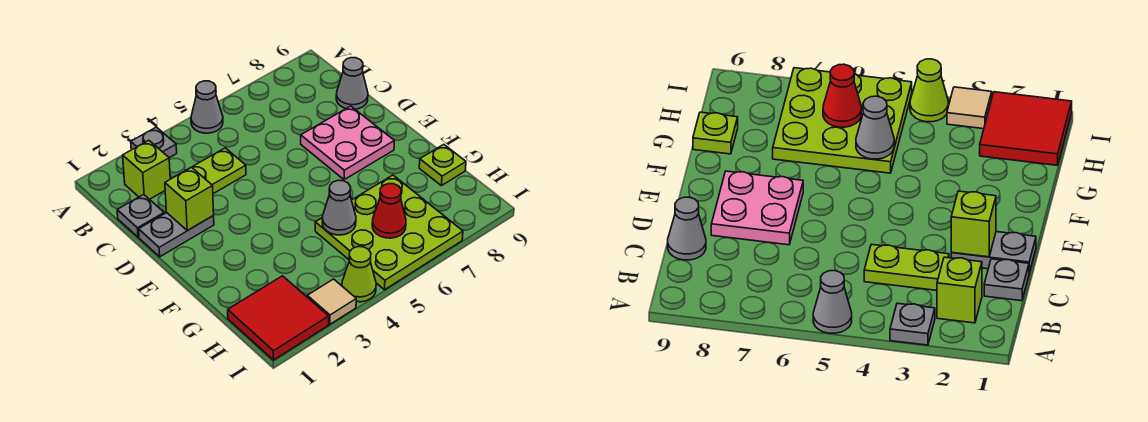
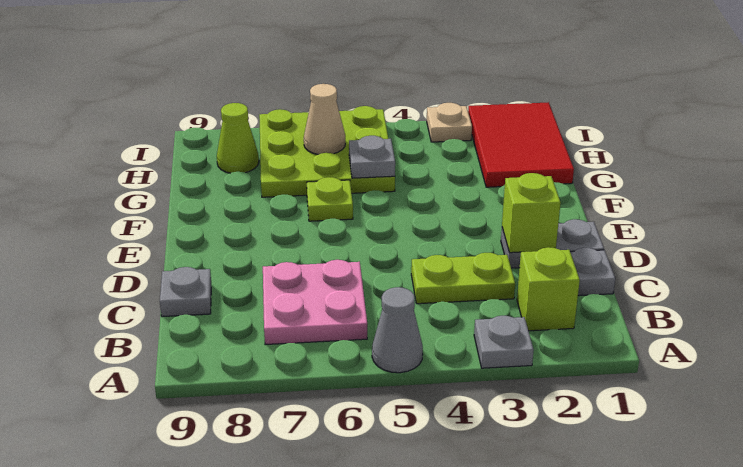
grey cone C9 level 1 -> grey plate C9 level 1
pink plate D7:E8 level 1 -> pink plate B6:C7 level 1
grey cone G5 level 2 -> grey plate G5 level 2
lime plate G9 level 1 -> lime plate F6 level 1
red tile H1:I2 level 1 -> red tile G1:I2 level 1
red cone H6 level 2 -> tan cone H6 level 2
tan tile I3 level 1 -> tan plate I3 level 1
lime cone I4 level 1 -> lime cone H8 level 1

